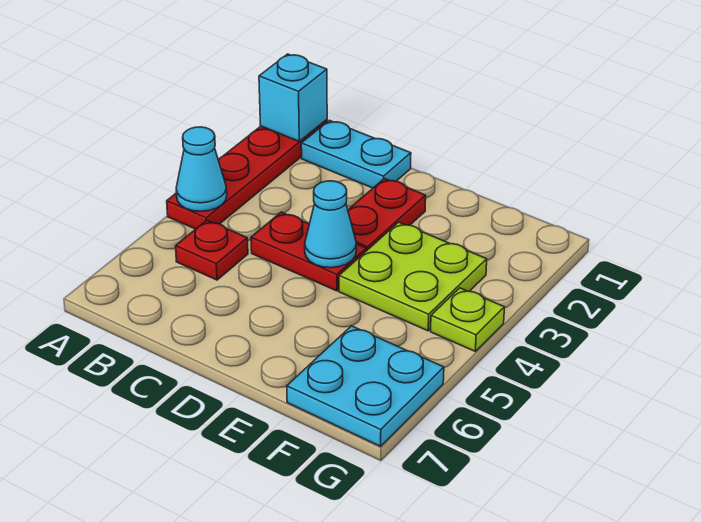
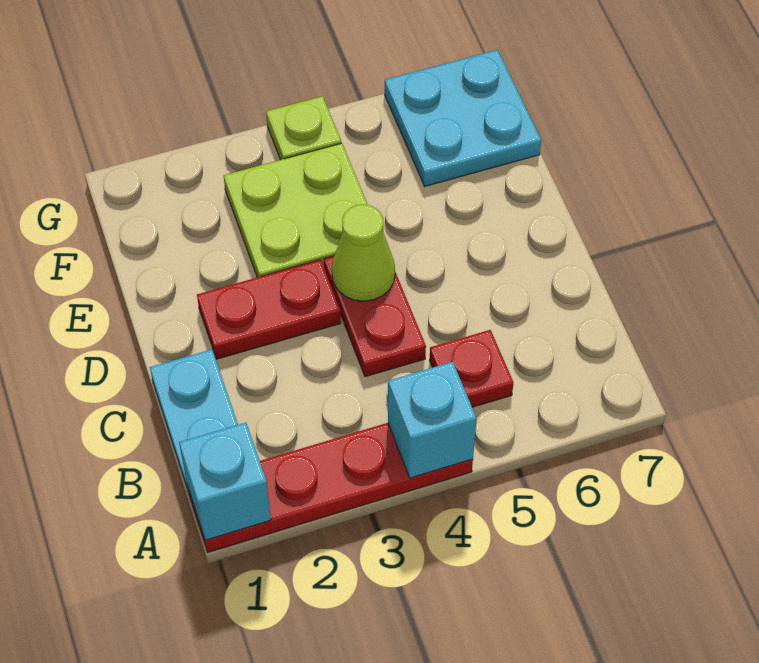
cyan cone A4 level 2 -> cyan brick A4 level 2
cyan cone D4 level 2 -> lime cone D4 level 2

